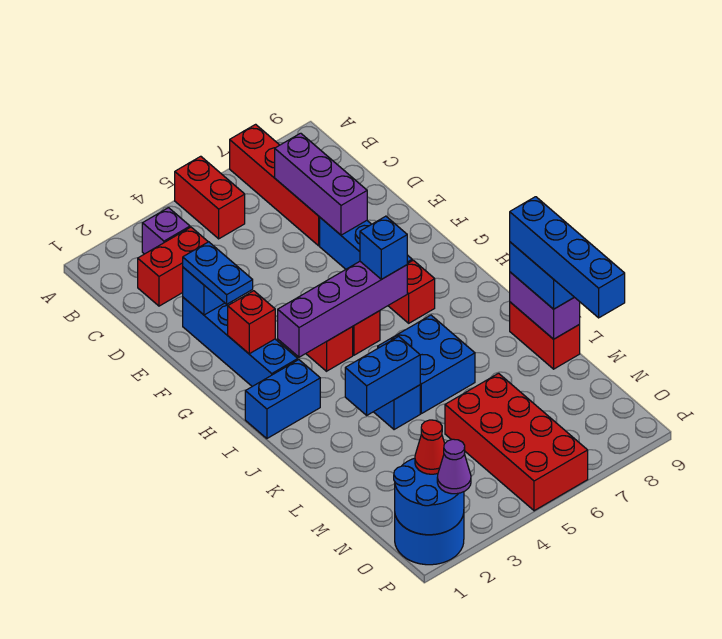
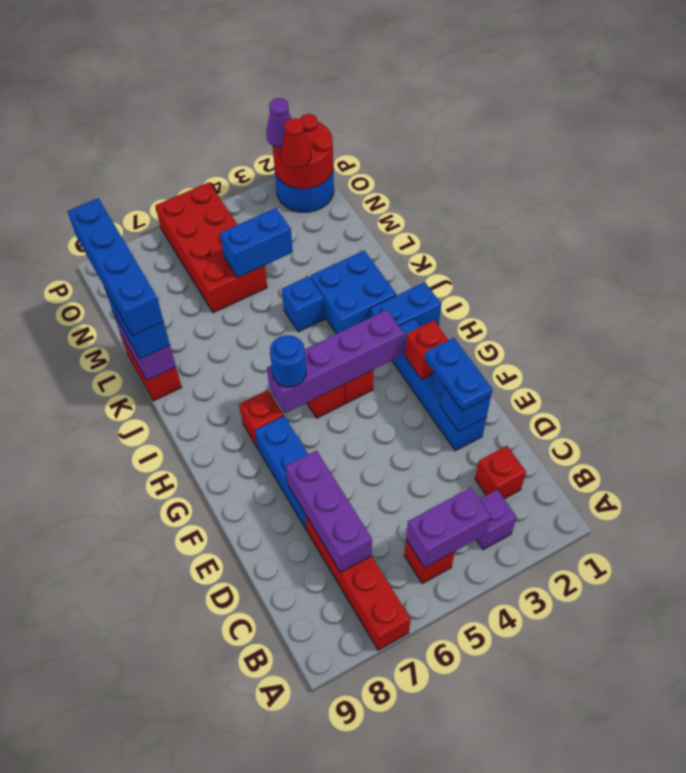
red brick A5:B5 level 1 -> red brick B5 level 1
none -> purple brick B4:B5 level 2
red brick C2:C3 level 1 -> red brick C2 level 1
blue brick H6 level 3 -> blue round brick H6 level 3
blue brick J5:K6 level 1 -> blue brick J2:K3 level 1
blue brick K3:K4 level 2 -> blue brick M4:M5 level 2
blue round brick O1:P2 level 2 -> red round brick O1:P2 level 2

